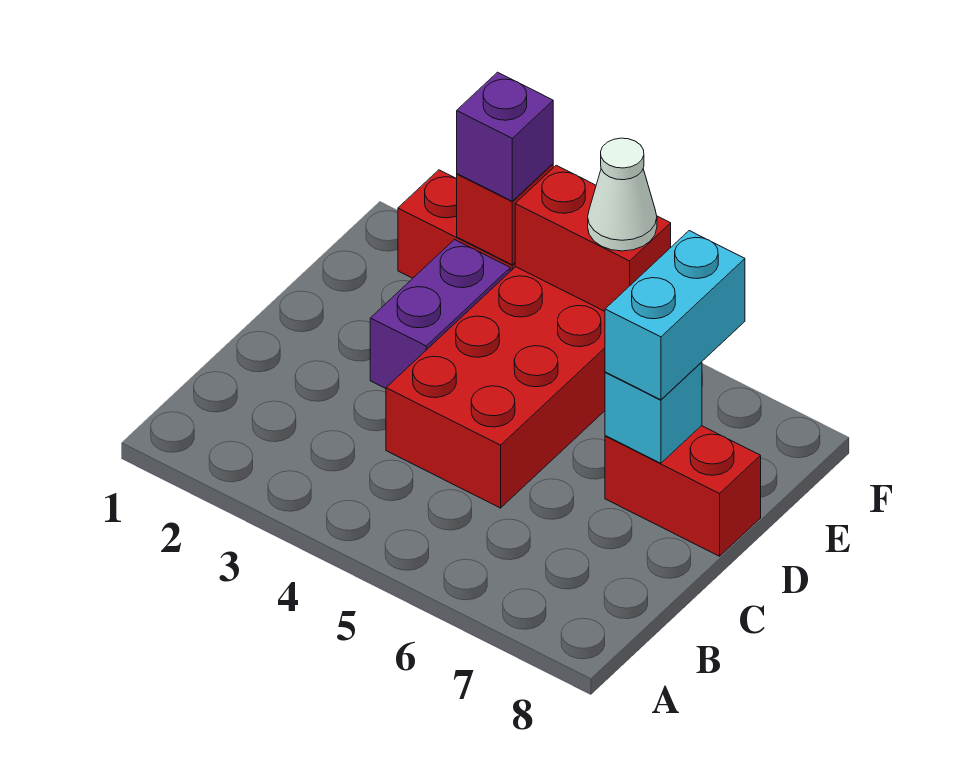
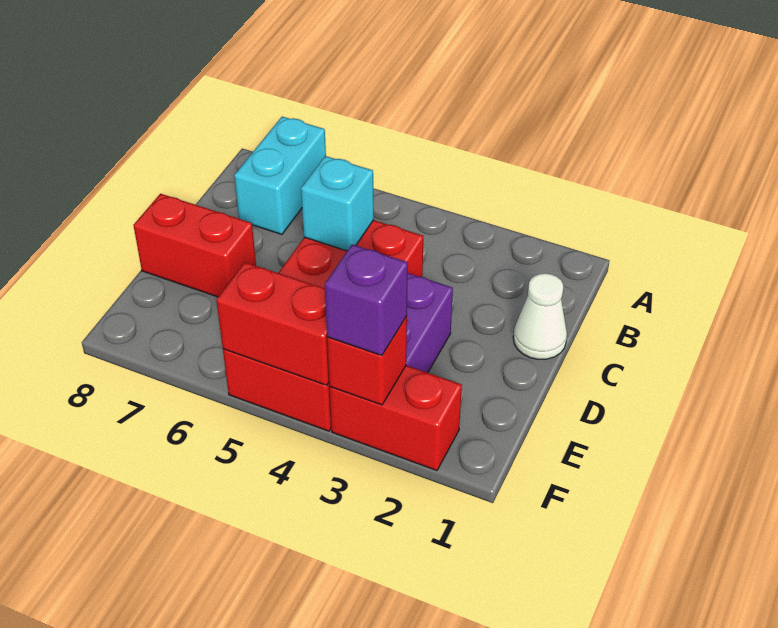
cyan brick D7 level 2 -> cyan brick C5 level 2
cyan brick D7:E7 level 3 -> cyan brick A7:B7 level 1
white cone F5 level 3 -> white cone C1 level 1

